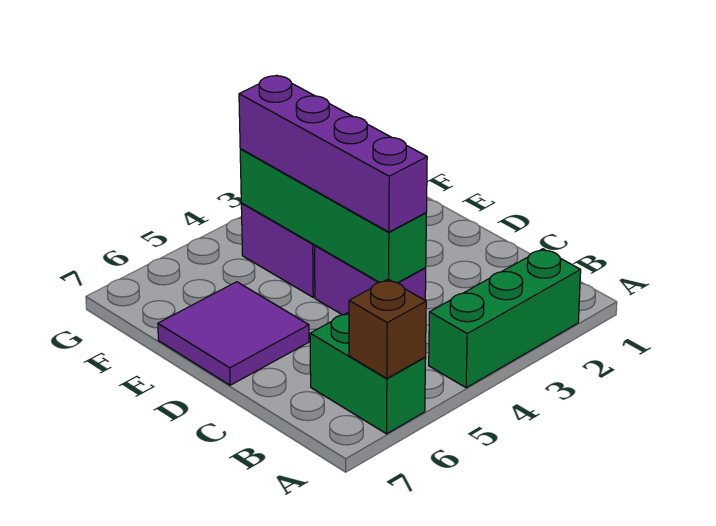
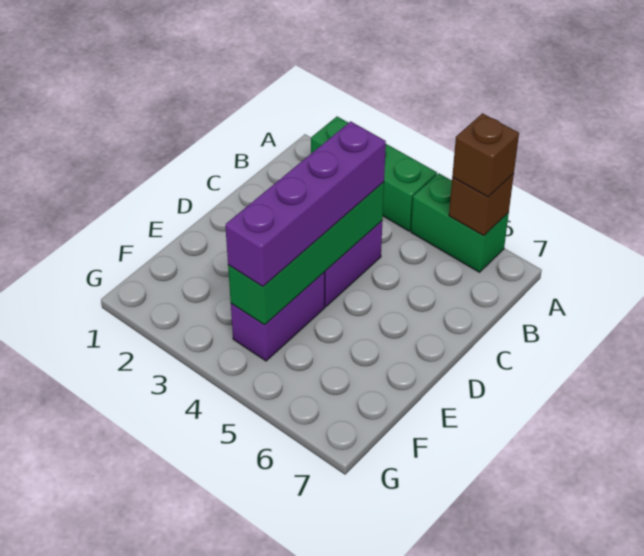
green brick A6:B6 level 1 -> green brick A5:A6 level 1
none -> brown brick A6 level 3
purple tile D6:E7 level 1 -> none

